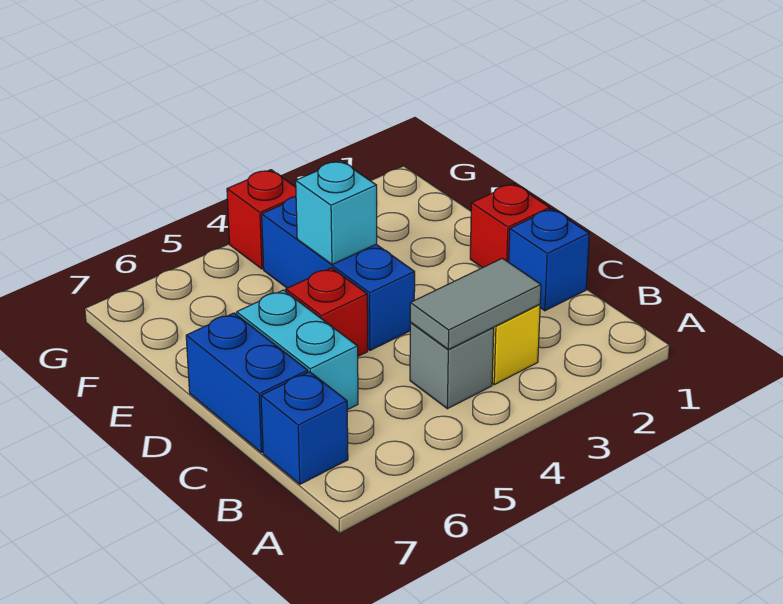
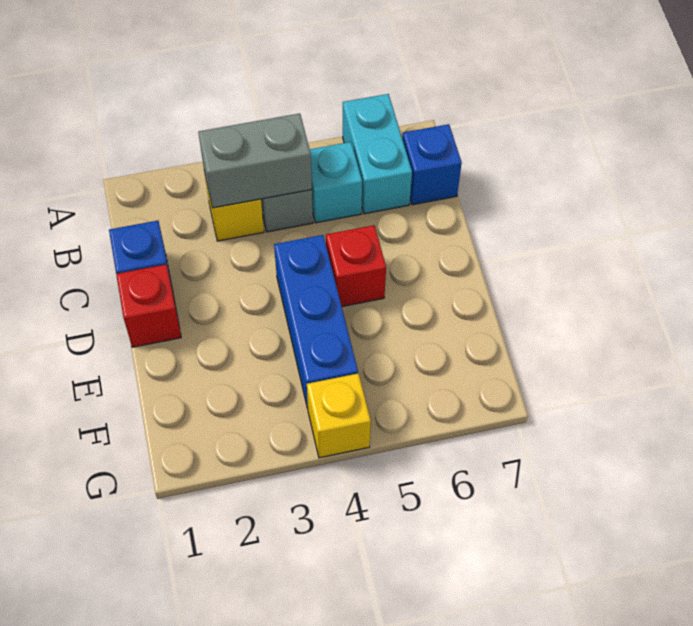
grey tile B3:B4 level 2 -> grey brick B3:B4 level 2
cyan brick C6:D6 level 1 -> cyan brick A6:B6 level 1
blue brick C7:D7 level 1 -> none
cyan brick E4 level 2 -> cyan brick B5 level 1
red brick G4 level 1 -> yellow brick G4 level 1

